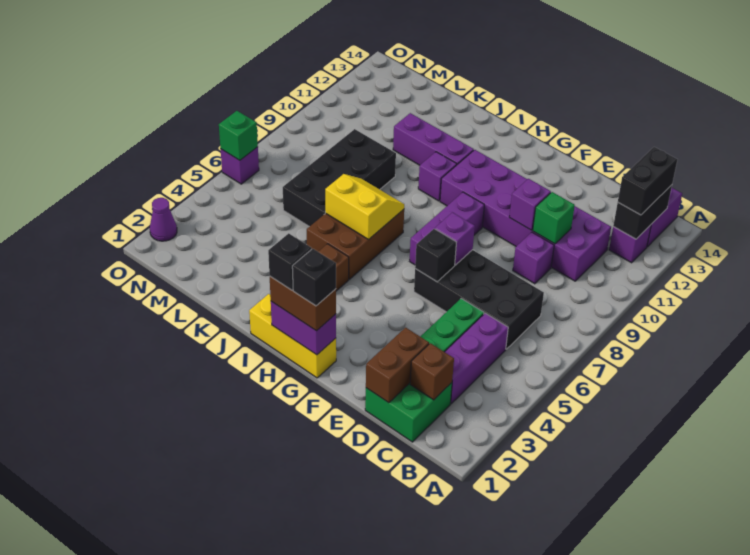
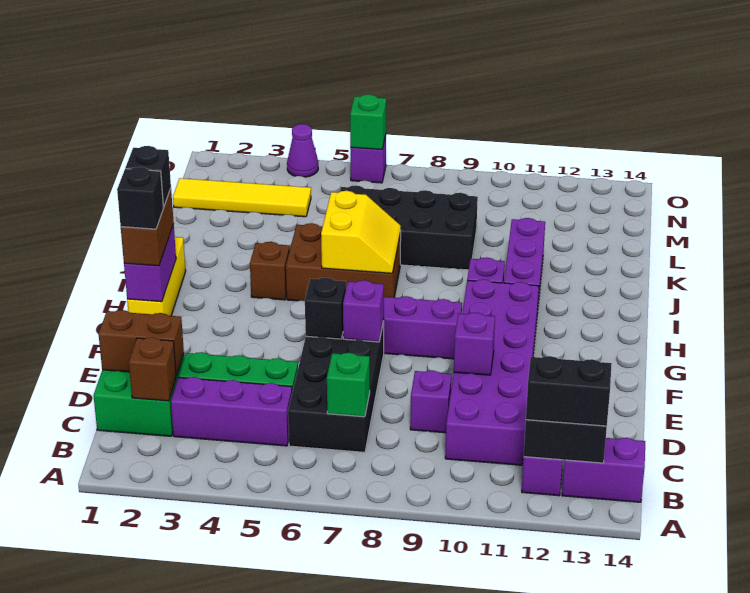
green brick D10 level 2 -> green brick C7 level 2
none -> yellow tile M1:M4 level 1
purple cone O2 level 1 -> purple cone O4 level 1

